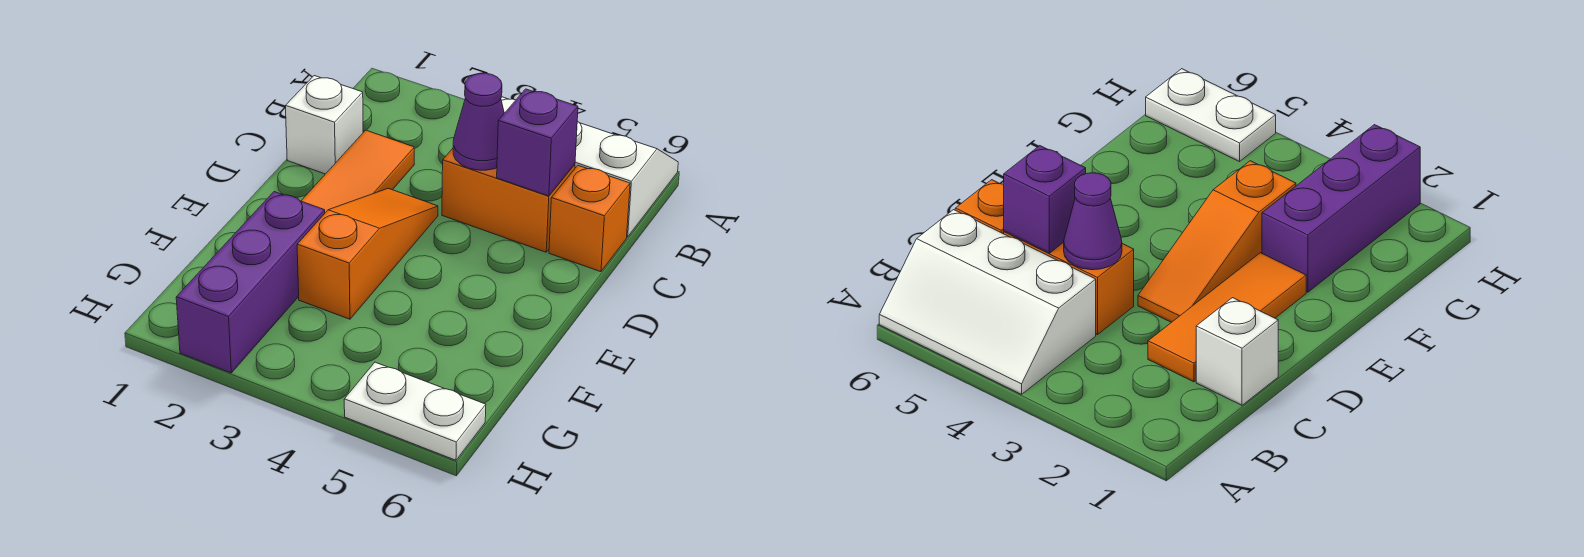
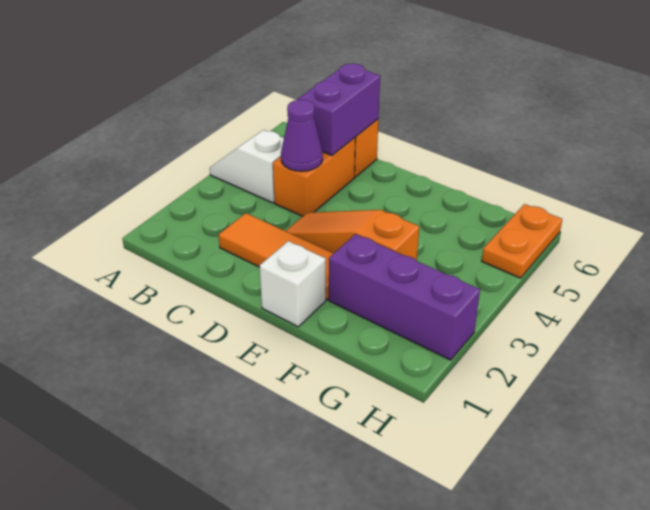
white slope A4:B6 level 1 top B -> white slope A4:B4 level 1 top B
white brick C1 level 1 -> white brick E1 level 1
purple brick C5 level 2 -> purple brick C5:C6 level 2
white plate H5:H6 level 1 -> orange plate H5:H6 level 1

